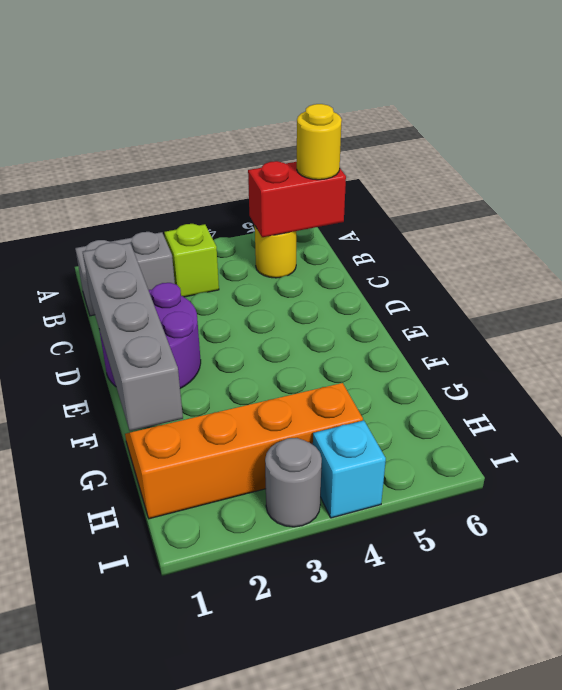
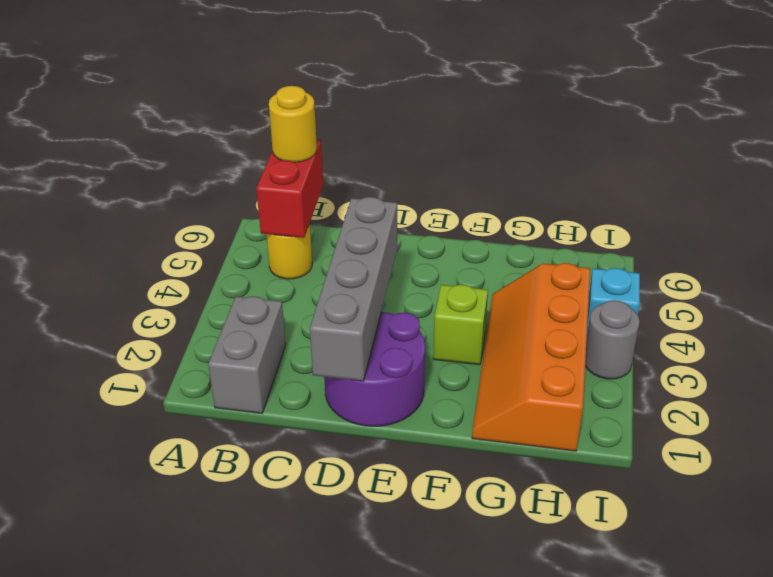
lime brick B3 level 1 -> lime brick F3 level 1
grey brick D1:G1 level 2 -> grey brick D1:D4 level 2

